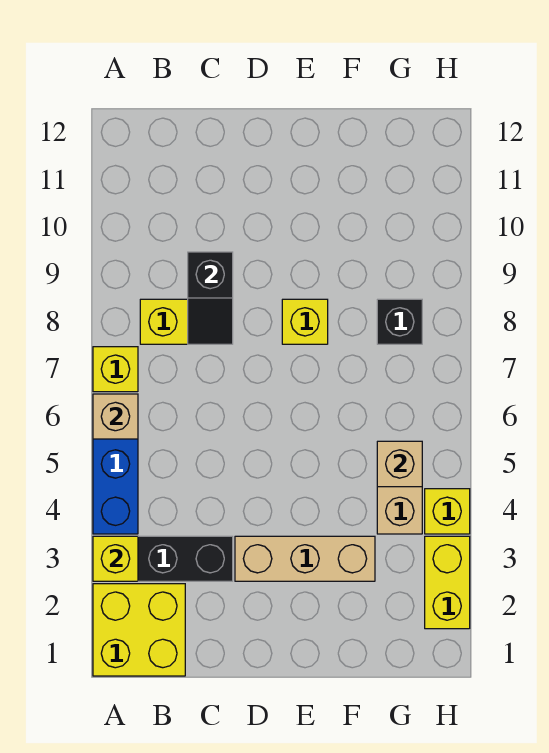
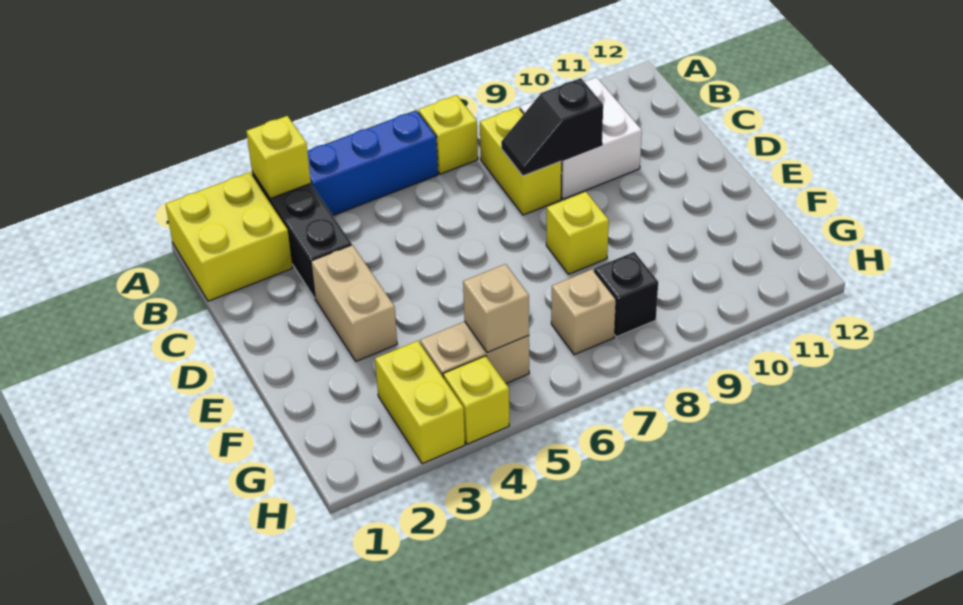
tan brick A6 level 2 -> tan brick G7 level 1
none -> white brick B9:C10 level 1
tan brick D3:F3 level 1 -> tan brick D3:E3 level 1
yellow brick H2:H3 level 1 -> yellow brick G3:H3 level 1

